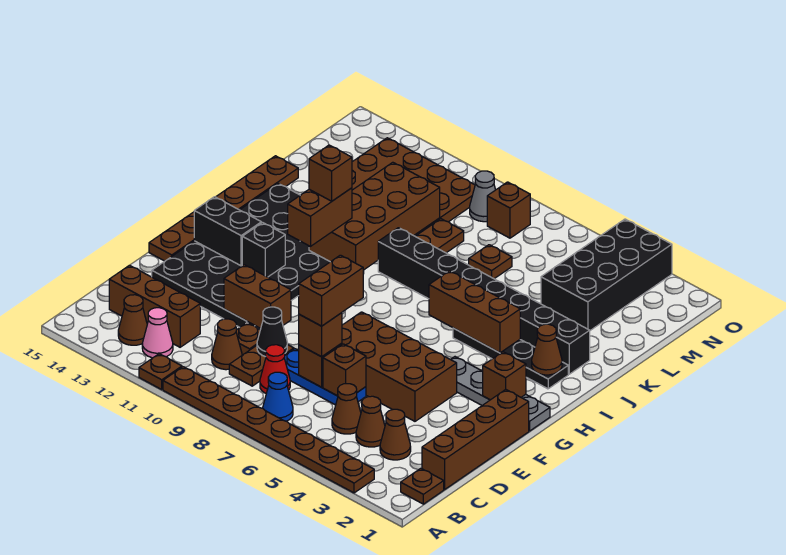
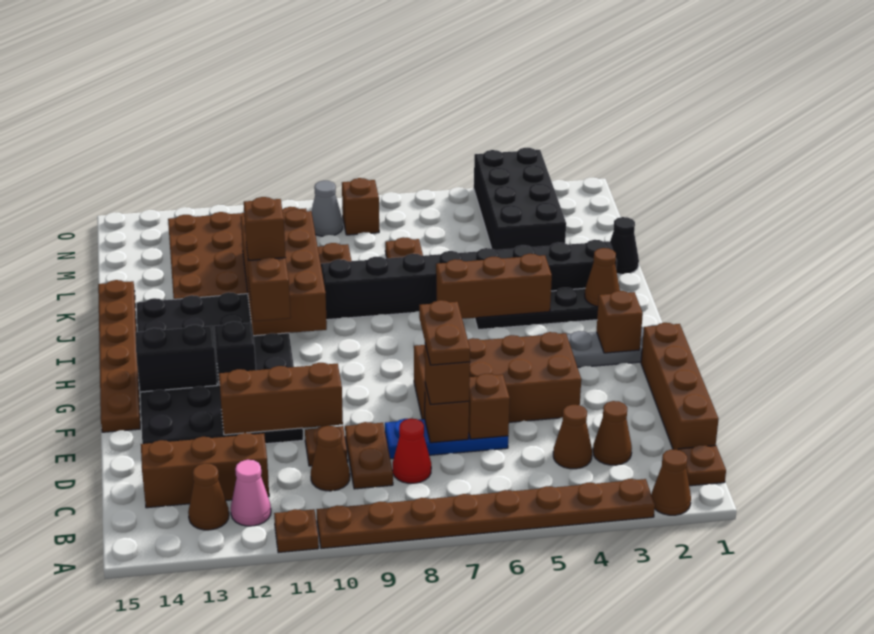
blue cone B7 level 1 -> none
brown cone C5 level 1 -> brown cone A2 level 1
brown brick D7:E7 level 4 -> brown plate D7:E7 level 4
black cone D9 level 2 -> black cone K1 level 1
brown brick E10:E11 level 2 -> brown brick E10:E12 level 2

